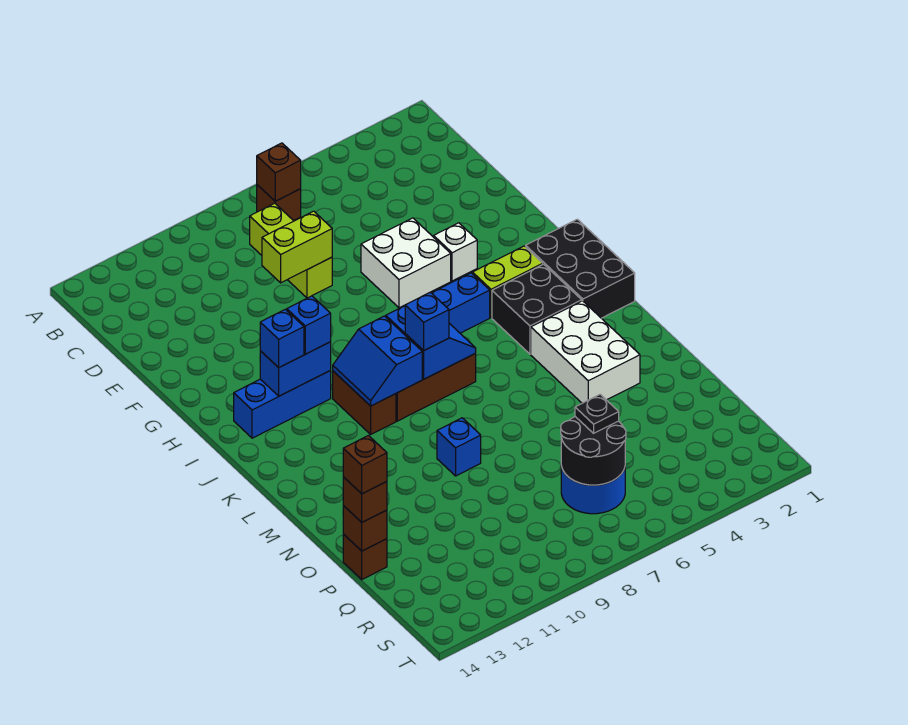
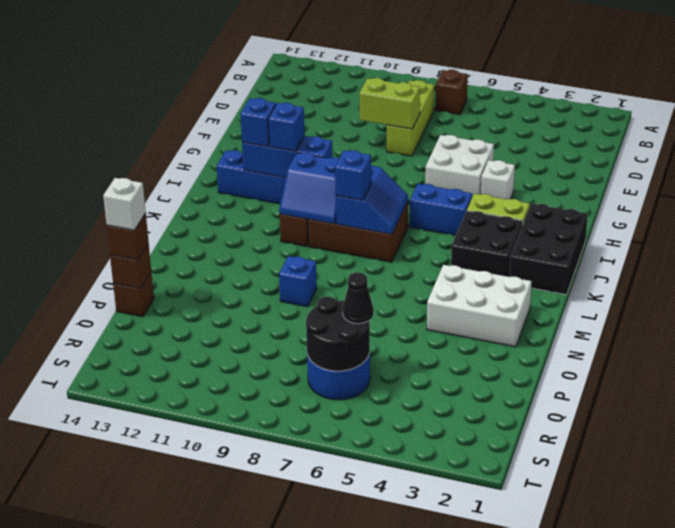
brown brick B7 level 2 -> none
blue brick I11:I12 level 2 -> blue brick I10:I12 level 2
blue slope J9:K10 level 2 top 9 -> blue slope J9:K10 level 2 top J
white brick L3:N4 level 1 -> white brick M2:N4 level 1
brown brick P14 level 4 -> white brick P14 level 4
black plate Q6 level 3 -> black cone Q6 level 3

